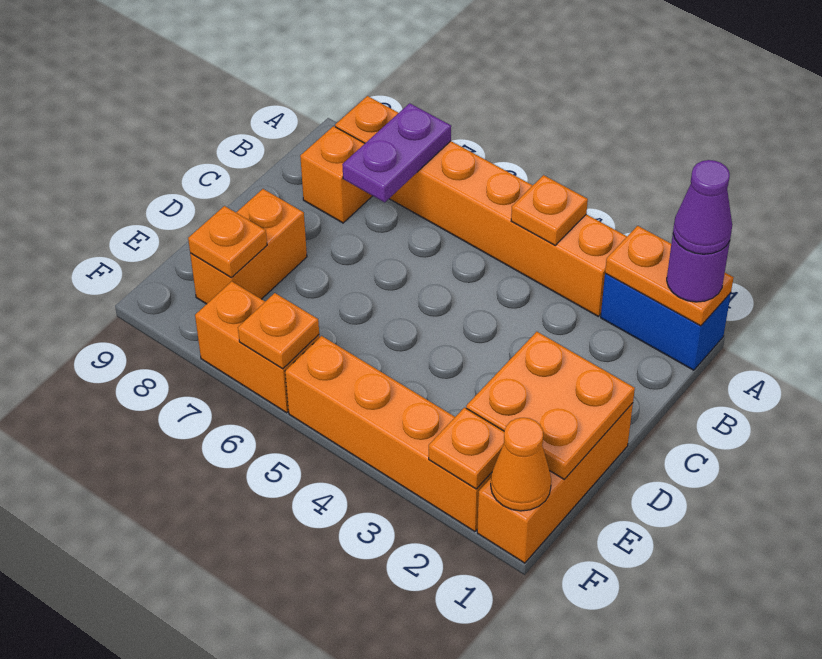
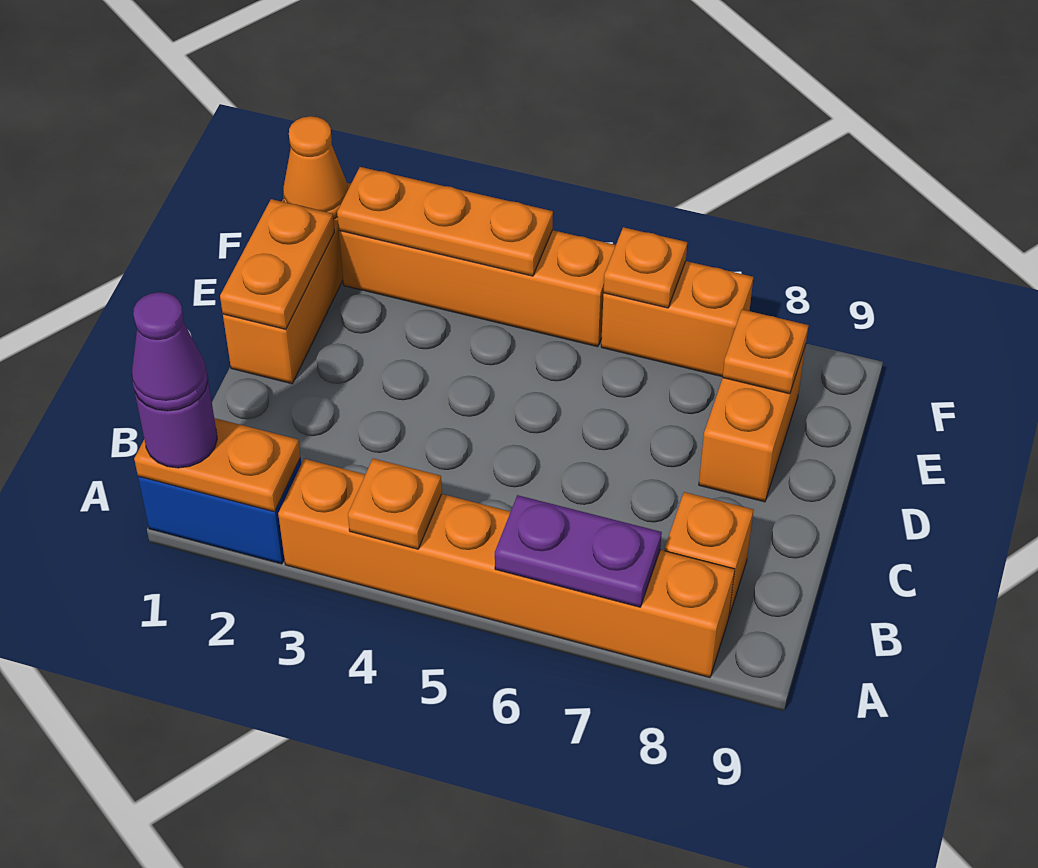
purple plate A7:B7 level 2 -> purple plate A6:A7 level 2
orange plate D1:E2 level 2 -> orange plate D1:E1 level 2
orange plate F2 level 2 -> orange plate F2:F4 level 2

